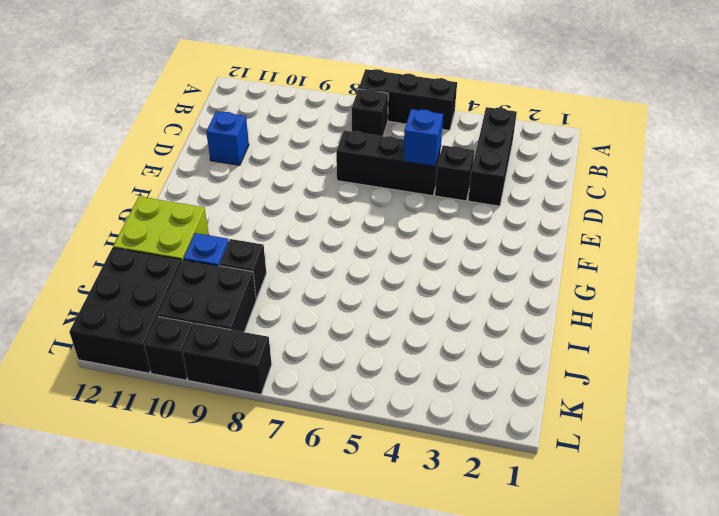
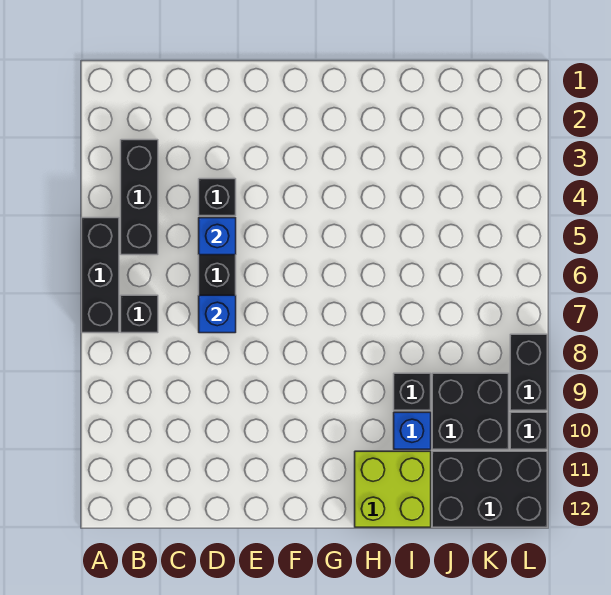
black brick B3:D3 level 1 -> black brick B3:B5 level 1
blue brick D11 level 1 -> blue brick D7 level 2

